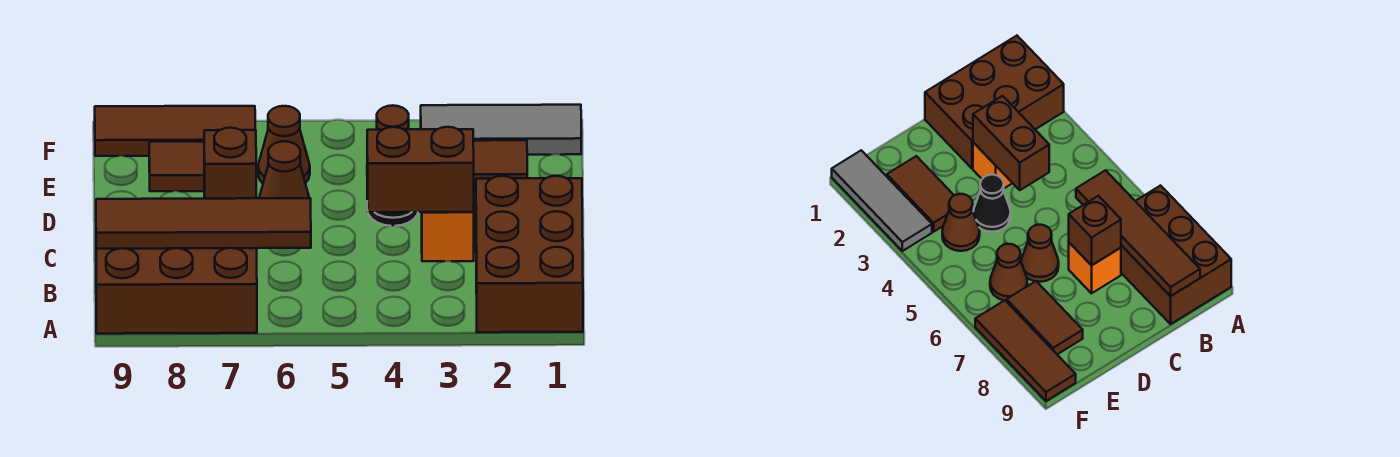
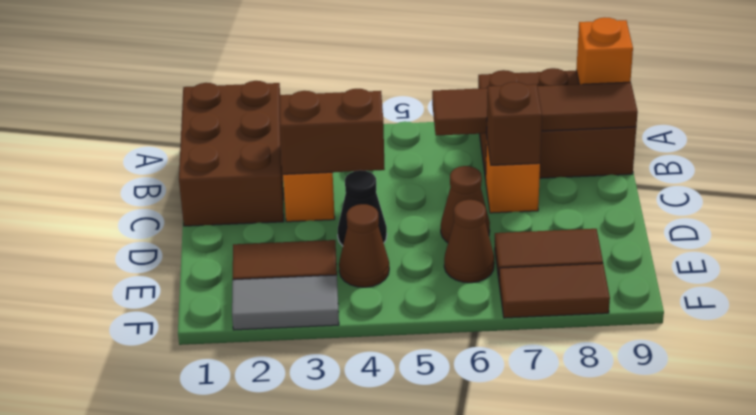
none -> orange brick A9 level 2
grey tile F1:F3 level 1 -> grey tile F2:F3 level 1
brown tile F7:F9 level 1 -> brown tile F7:F8 level 1

